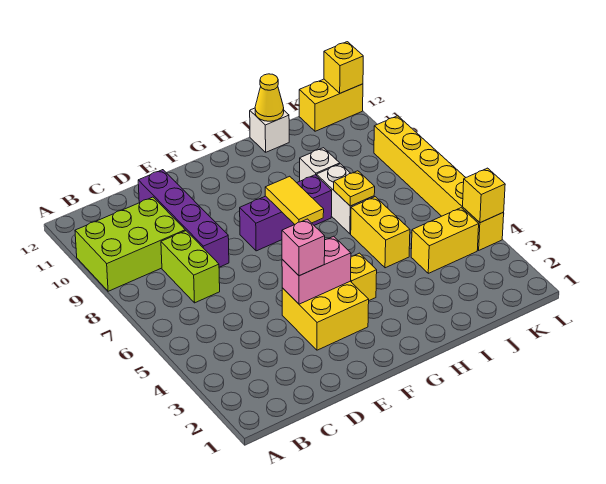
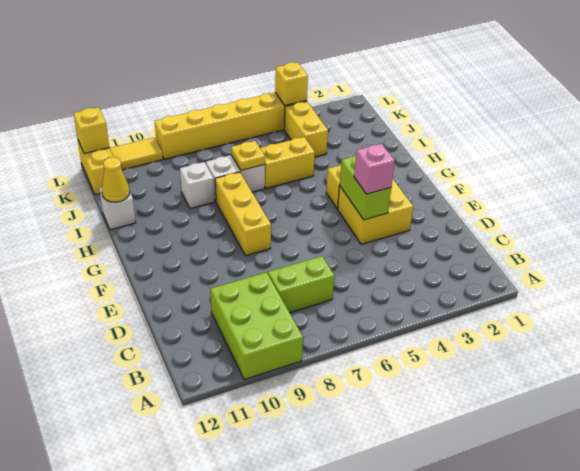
purple brick D8:D11 level 1 -> none
pink brick E4:F4 level 2 -> lime brick E4:F4 level 2
purple brick F8:H8 level 1 -> yellow brick F8:H8 level 1
yellow tile G7:G8 level 2 -> yellow tile L10:L11 level 1

